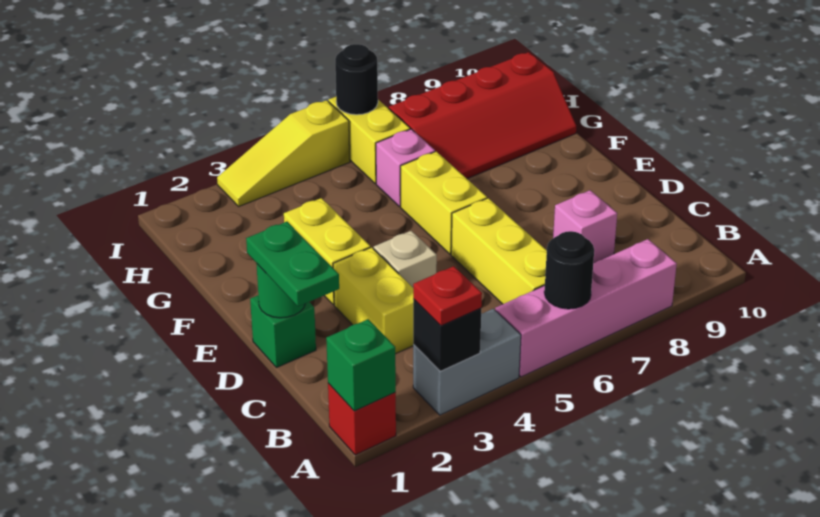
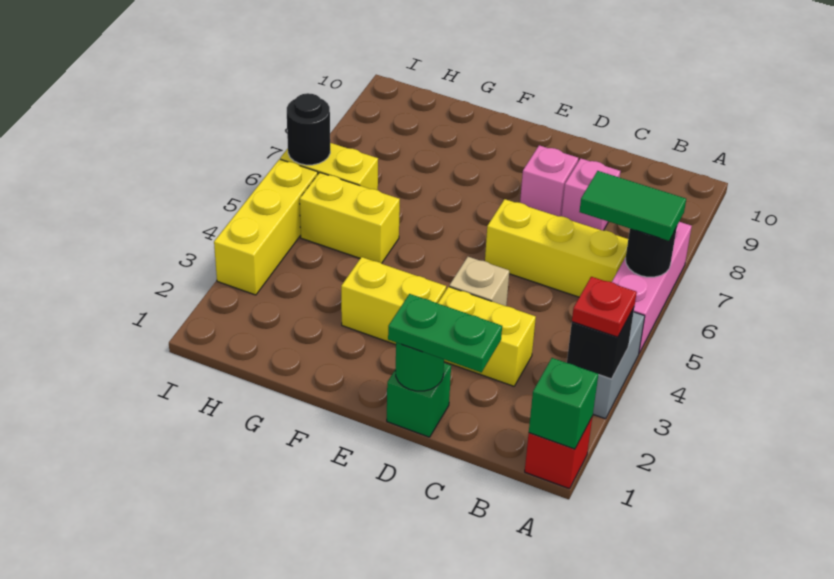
pink brick A5:A8 level 1 -> pink brick A5:A7 level 1
none -> green tile A6:B6 level 3
yellow brick E6:F6 level 1 -> yellow brick G5:H5 level 1
pink brick G6 level 1 -> pink brick D8 level 1
red slope G7:H10 level 1 top H -> none
yellow slope I3:I5 level 1 top 5 -> yellow brick I3:I5 level 1

